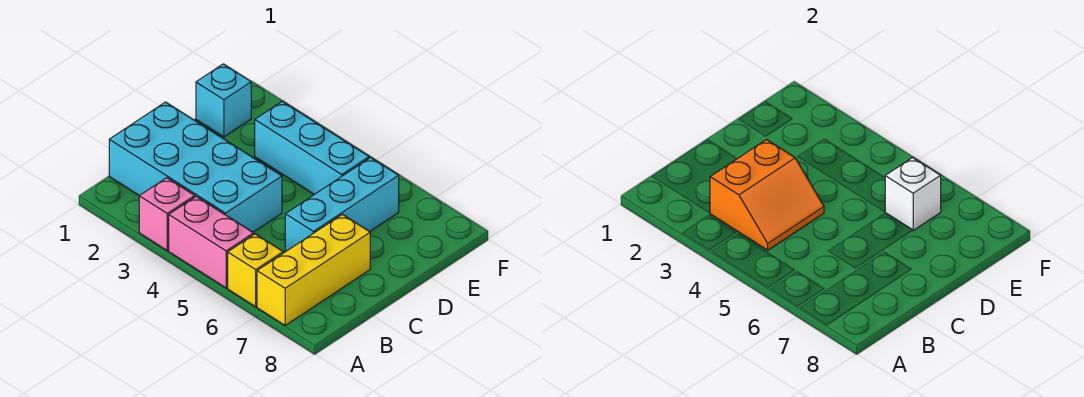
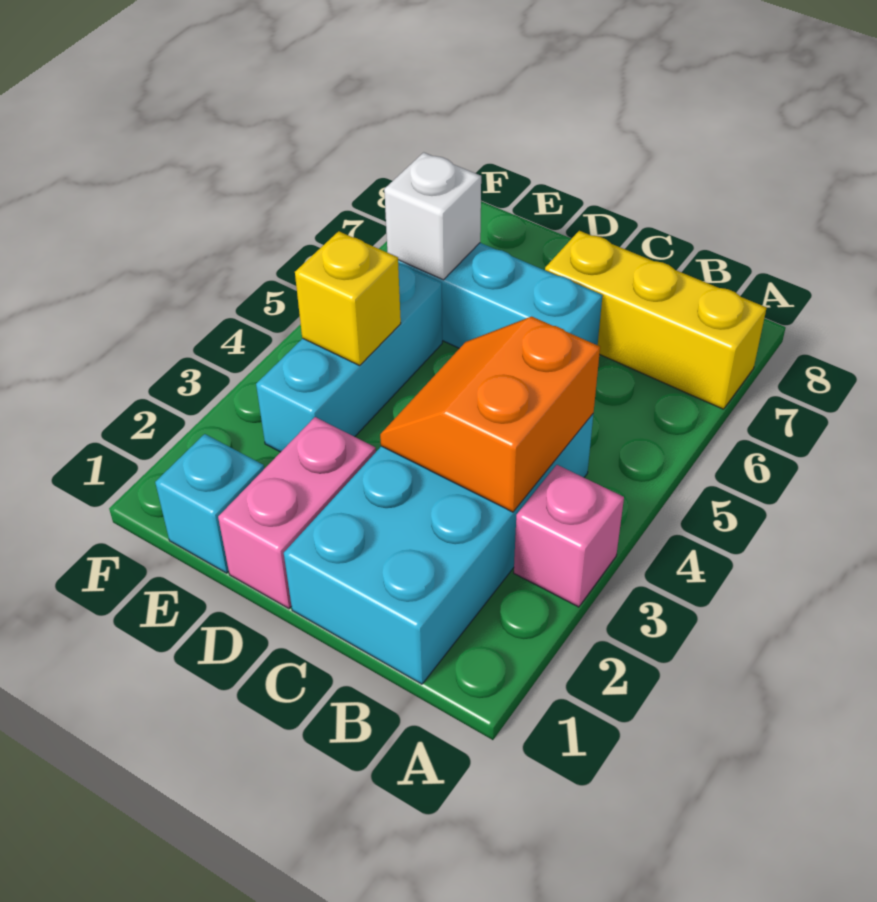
pink brick A4:A5 level 1 -> pink brick D1:D2 level 1
yellow brick A6 level 1 -> yellow brick E4 level 2
orange slope B3:C4 level 2 top 3 -> orange slope B3:C4 level 2 top B

